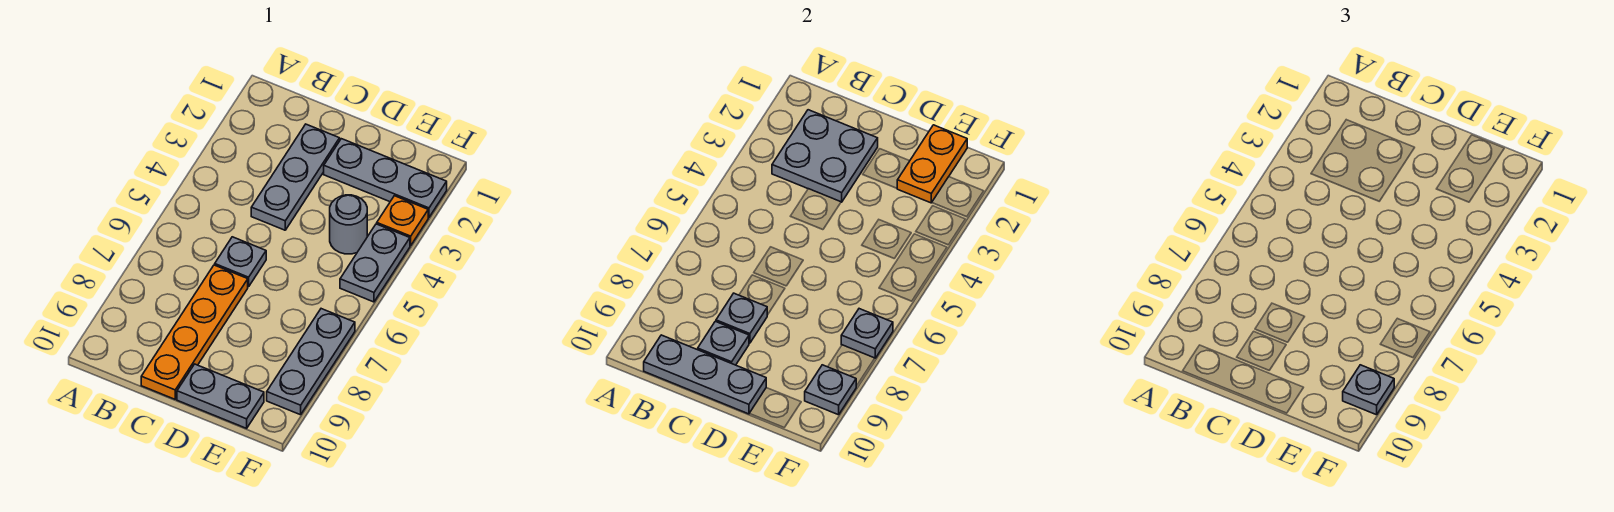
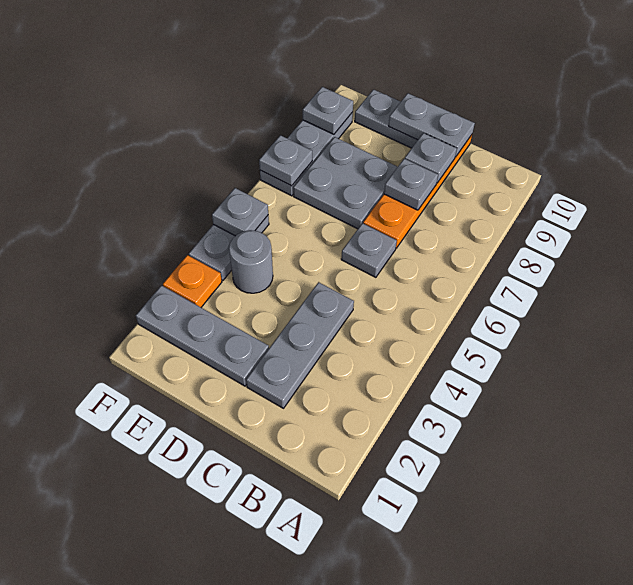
grey plate B2:C3 level 2 -> grey plate D7:E8 level 1
grey plate B10:D10 level 2 -> grey plate C10:D10 level 2
orange plate E1:E2 level 2 -> none
grey plate F9 level 3 -> grey plate F5 level 2

